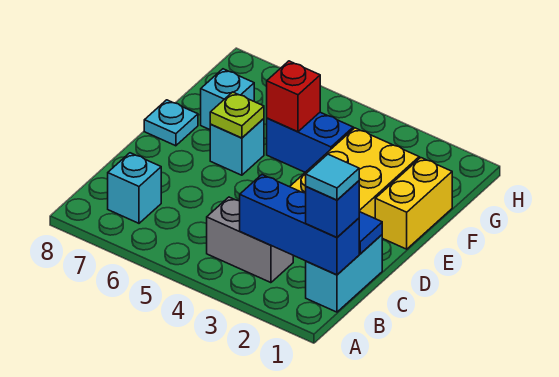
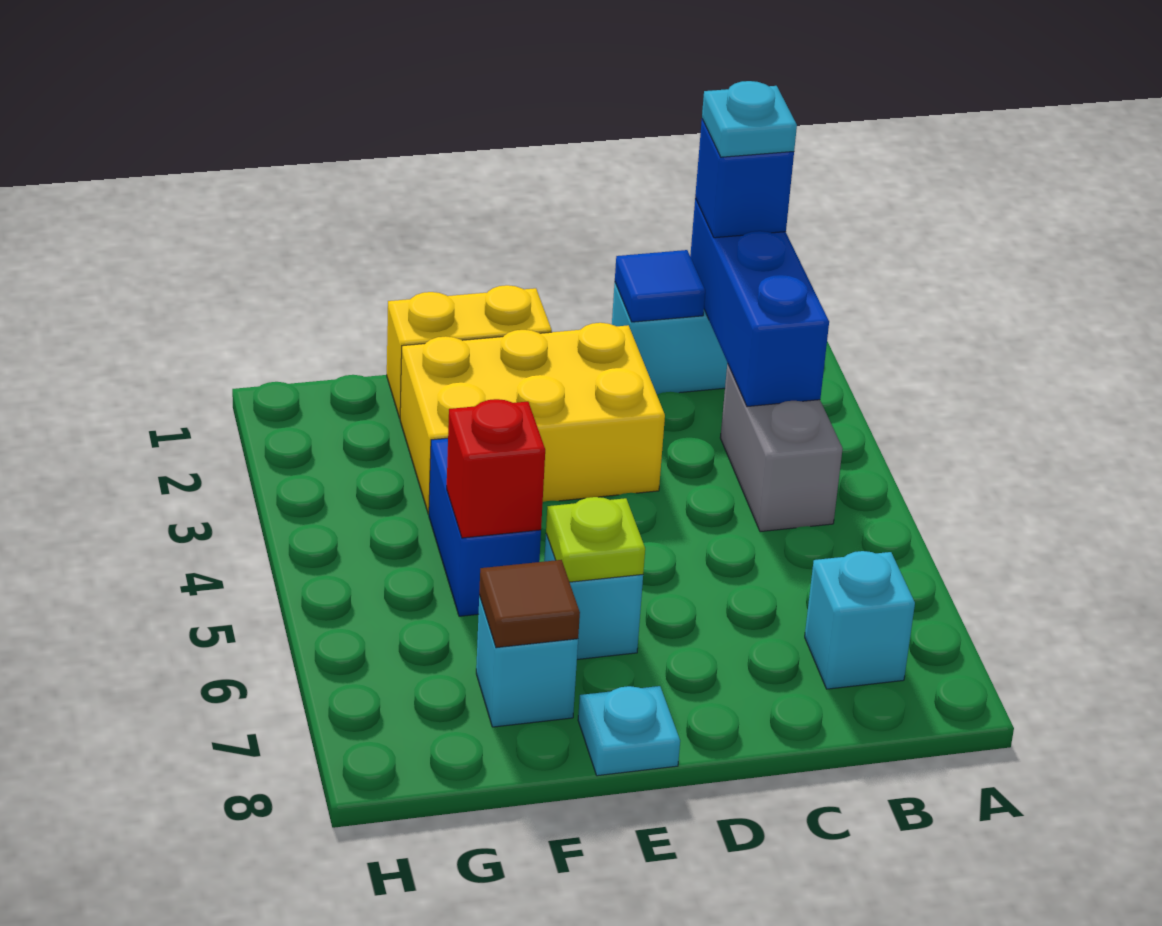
cyan tile B1 level 4 -> cyan plate B1 level 4
none -> brown tile F7 level 2

